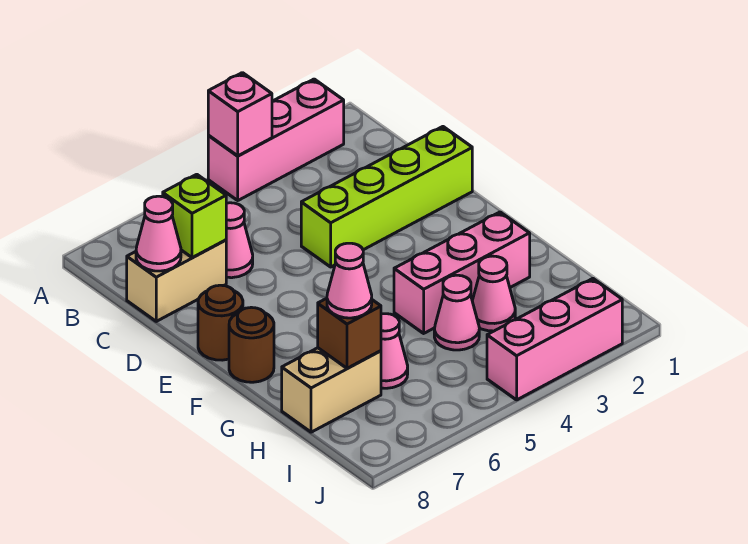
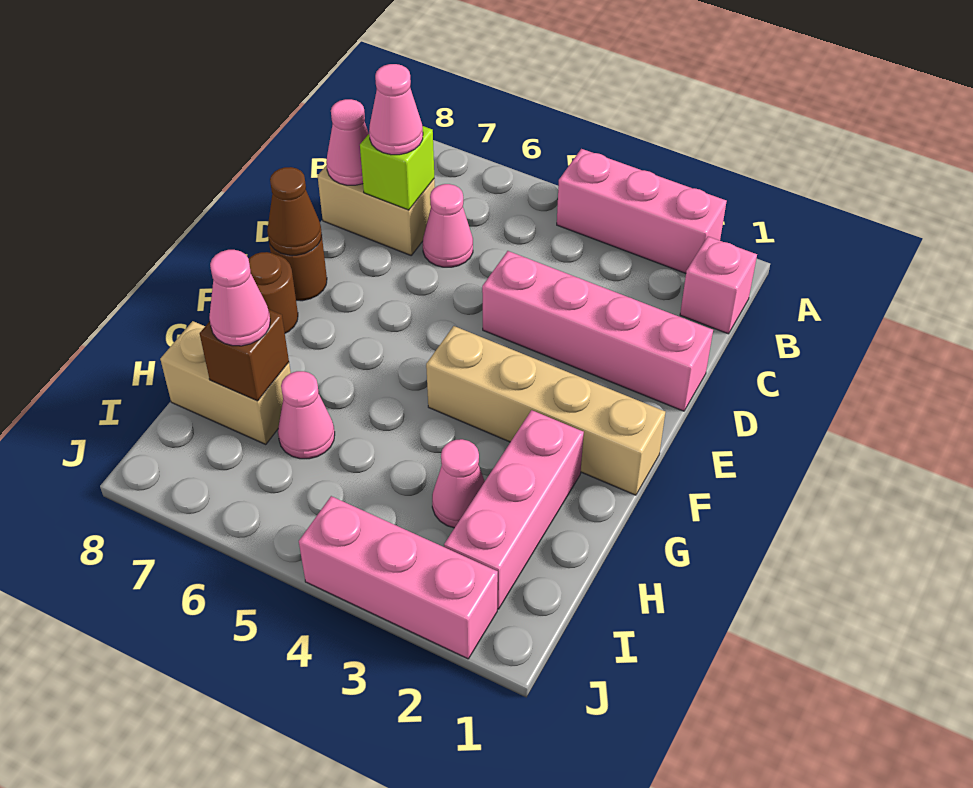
pink brick A4 level 2 -> pink brick B1 level 1
lime brick D1:D4 level 1 -> pink brick D1:D4 level 1
none -> brown cone E8 level 2
none -> tan brick F1:F4 level 1
pink brick G2:G4 level 1 -> pink brick G2:I2 level 1
pink cone H4 level 1 -> pink cone C7 level 3

